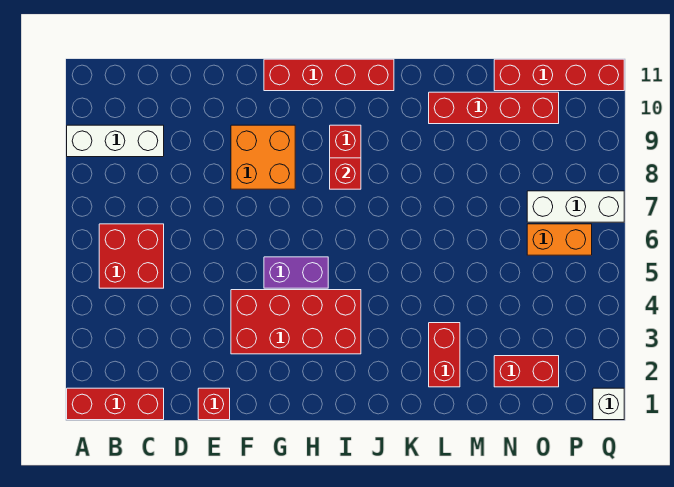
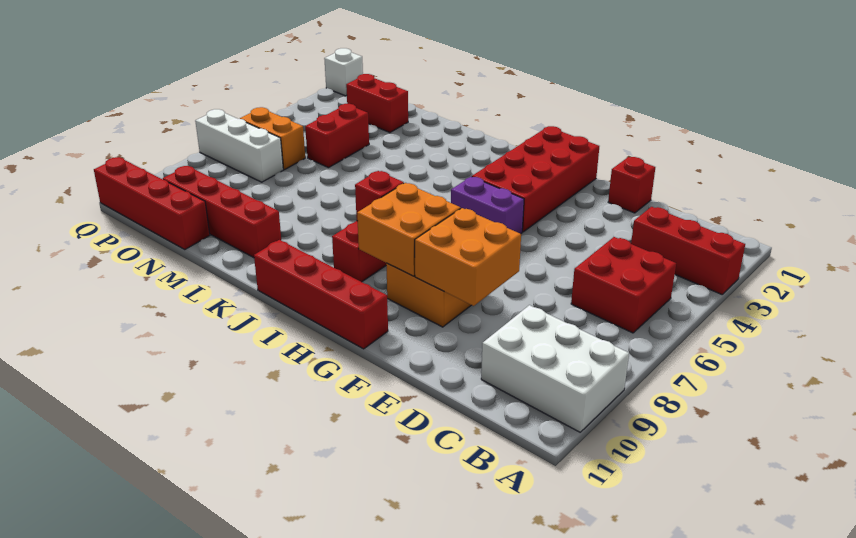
red brick A1:C1 level 1 -> red brick A3:C3 level 1
white brick A9:C9 level 1 -> white brick A9:C10 level 1
none -> orange brick E8:F9 level 2
red brick F3:I4 level 1 -> red brick G1:H4 level 1
none -> orange brick G8:H9 level 2
red brick L2:L3 level 1 -> red brick N4:N5 level 1

